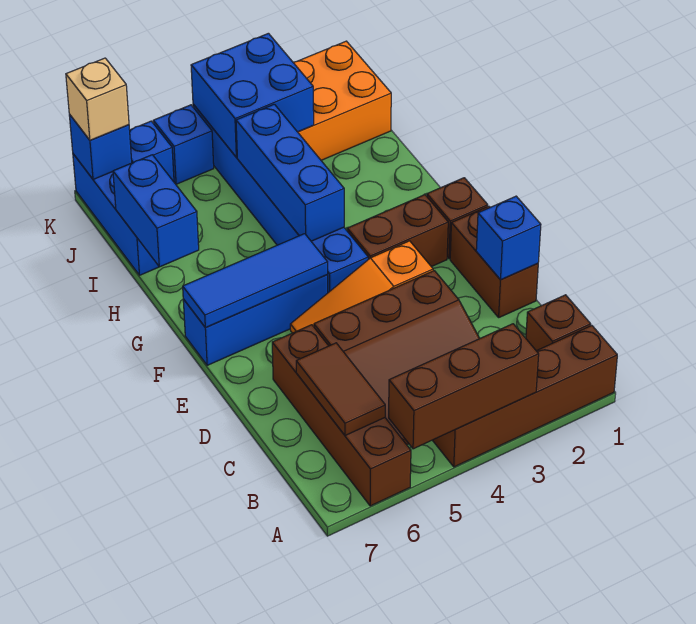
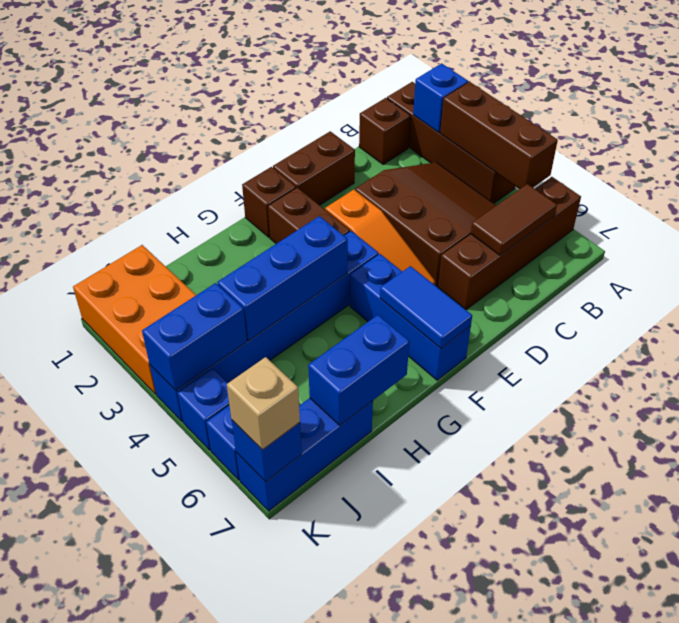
blue brick D1 level 2 -> blue brick A2 level 2
blue tile F5:F7 level 2 -> blue tile F6:F7 level 2
blue brick J3:K4 level 2 -> blue brick J4:K4 level 2

